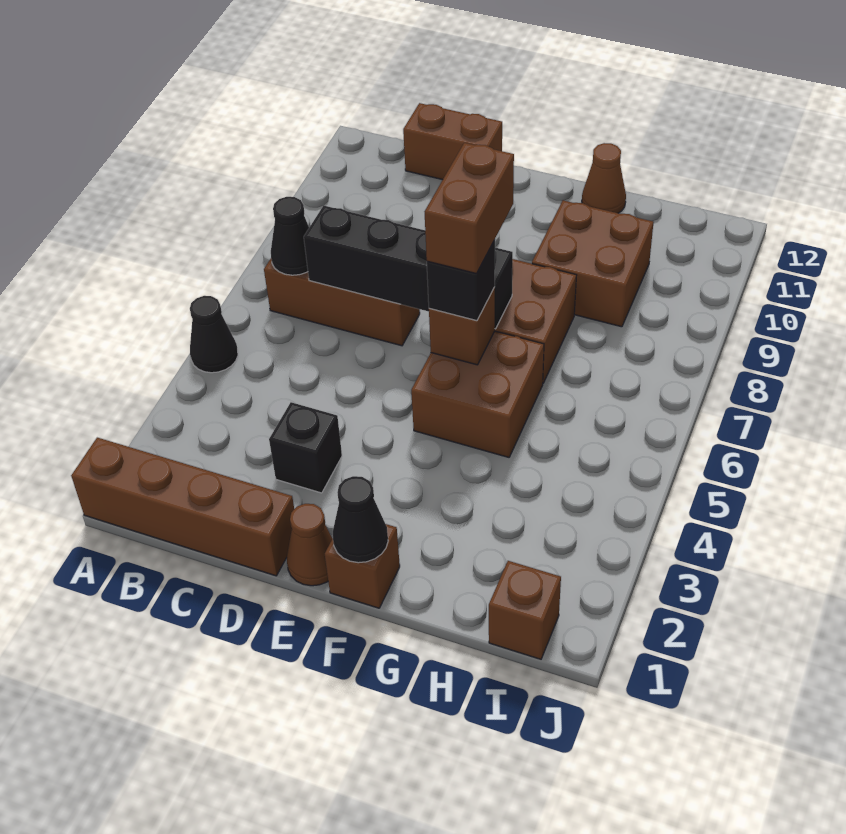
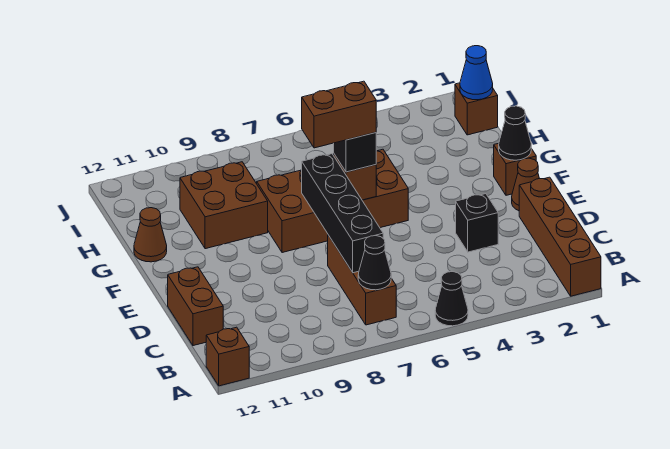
none -> brown brick A12 level 1
none -> blue cone I1 level 2

